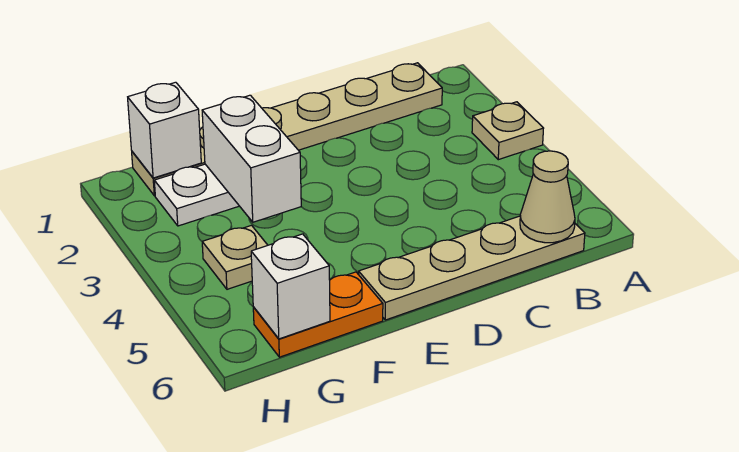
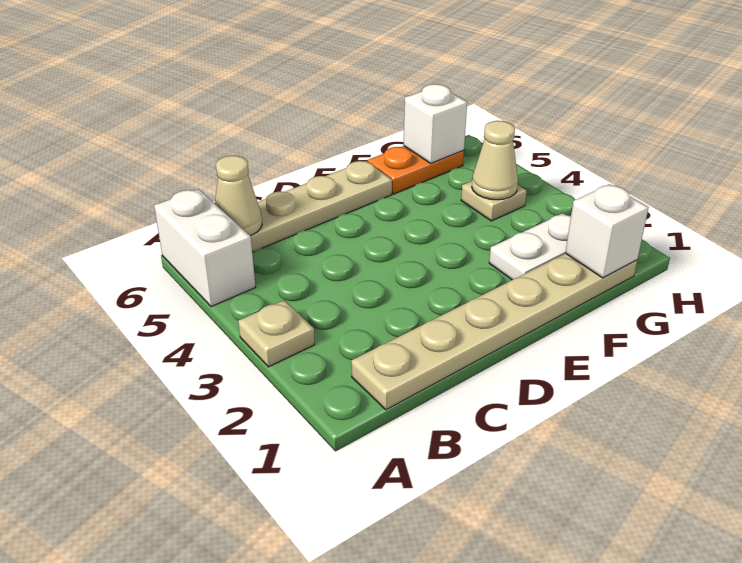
white brick F2:F3 level 2 -> white brick A5:A6 level 1
none -> tan cone G4 level 2

